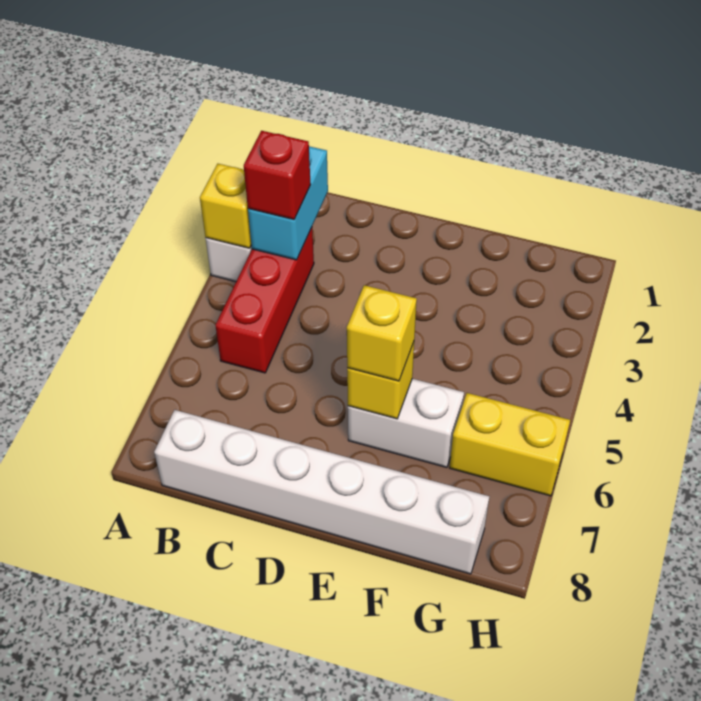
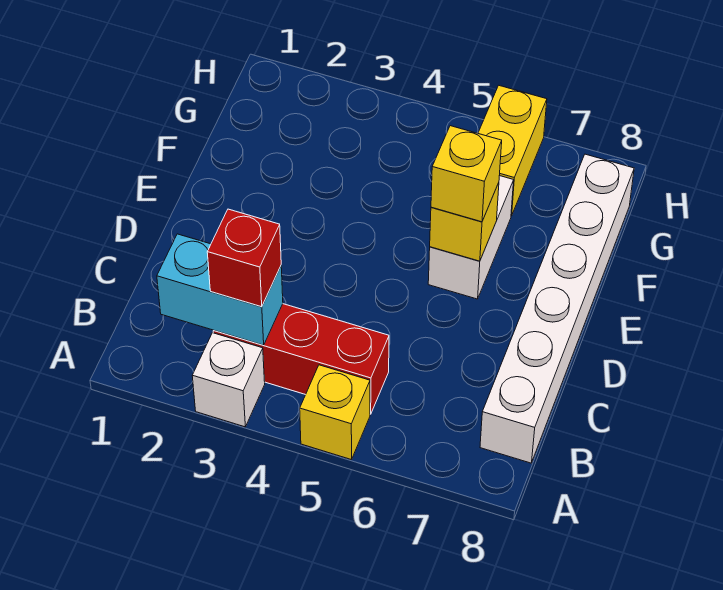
yellow brick A3 level 2 -> yellow brick A5 level 1

